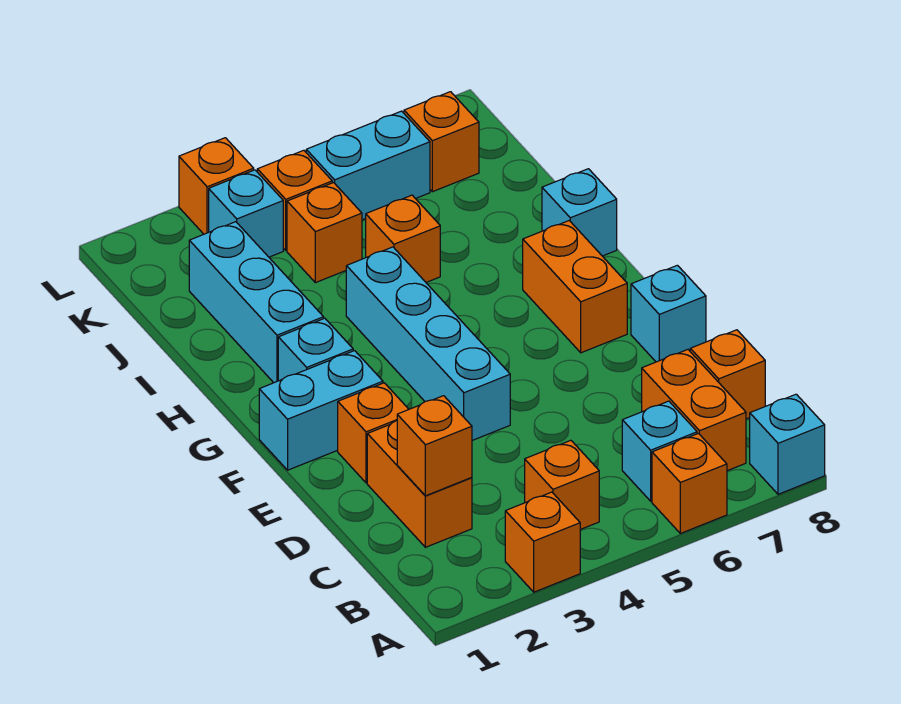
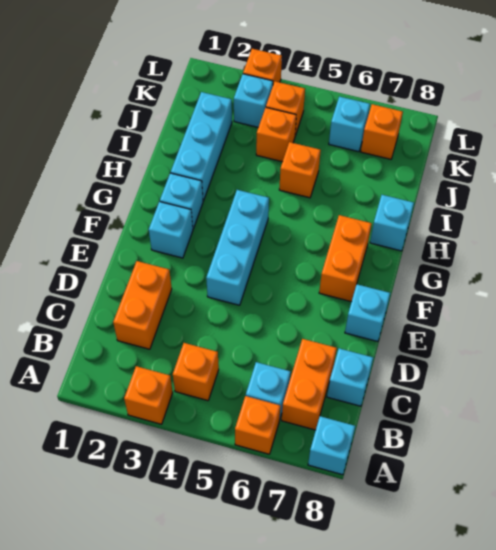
orange brick C2 level 2 -> none
orange brick C8 level 1 -> cyan brick C8 level 1
orange brick E2 level 1 -> none
cyan brick E4:H4 level 1 -> cyan brick E4:G4 level 1
cyan brick F1:F2 level 1 -> cyan brick F2 level 1
cyan brick K5:K6 level 1 -> cyan brick K6 level 1

